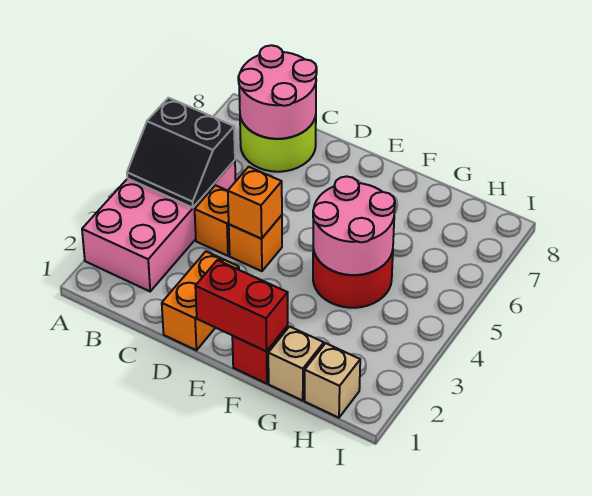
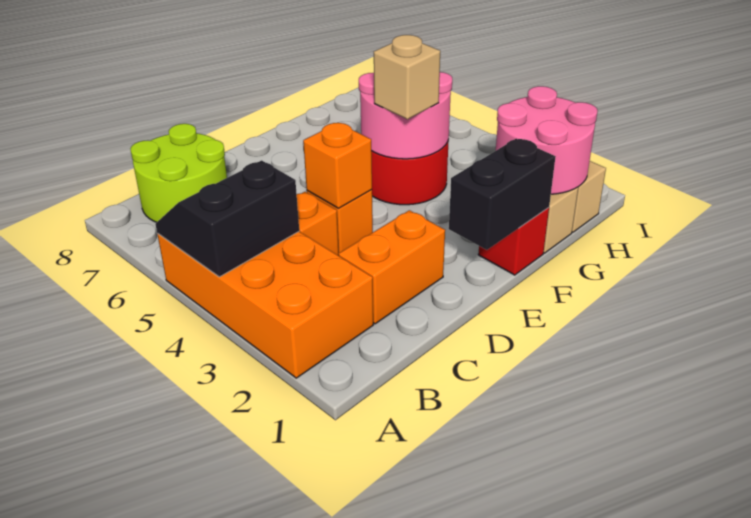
pink brick A2:B5 level 1 -> orange brick A2:B5 level 1
black slope A4:B5 level 2 top 5 -> black slope A4:B5 level 2 top 4
pink round brick B7:C8 level 2 -> pink round brick G1:H2 level 2
orange brick D1:D2 level 1 -> orange brick C2:D2 level 1
red brick E1:F1 level 2 -> black brick E1:F1 level 2
none -> tan brick F4 level 3

